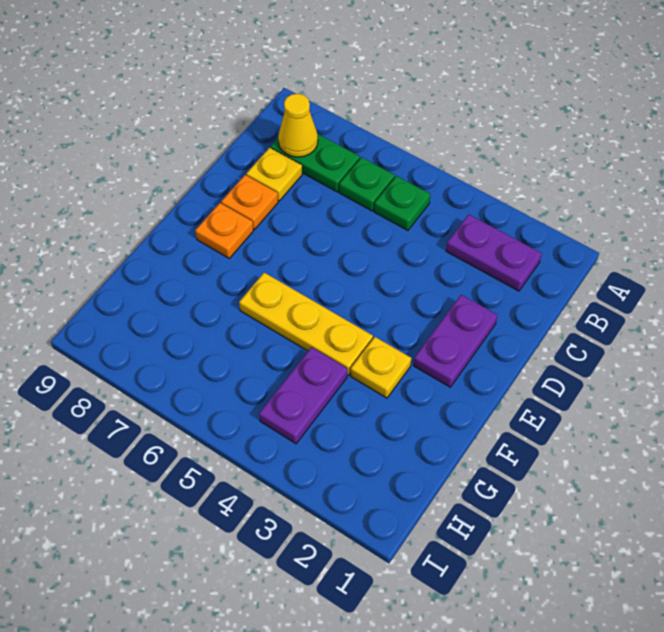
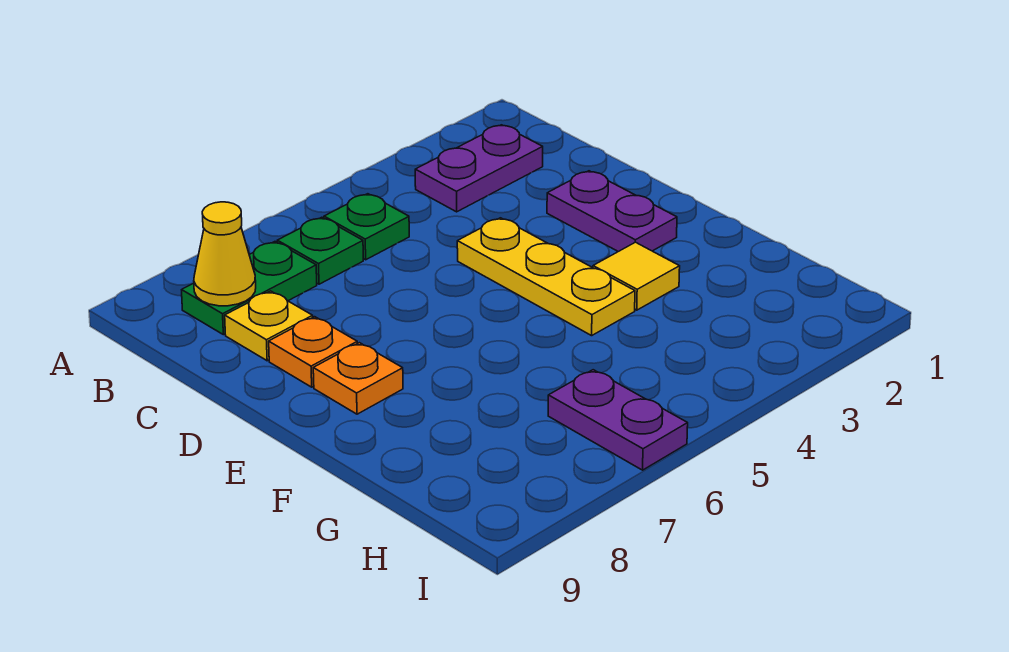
yellow plate F3 level 1 -> yellow tile F3 level 1
yellow plate F4:F6 level 1 -> yellow plate D4:F4 level 1
purple plate G4:H4 level 1 -> purple plate H6:I6 level 1

